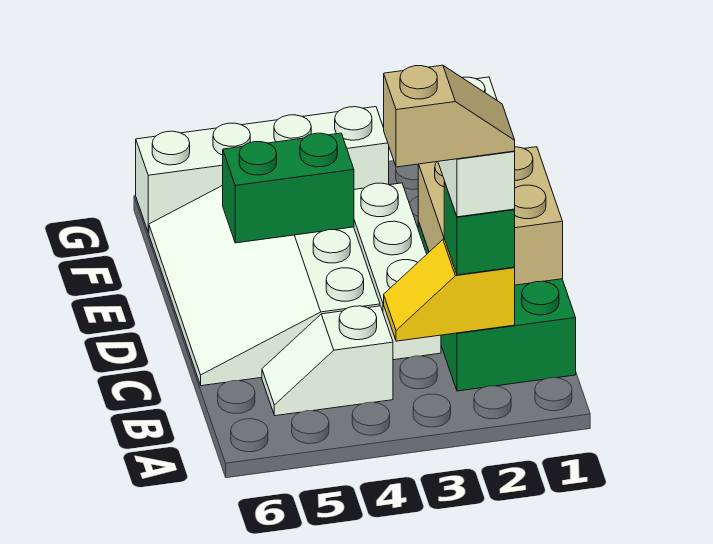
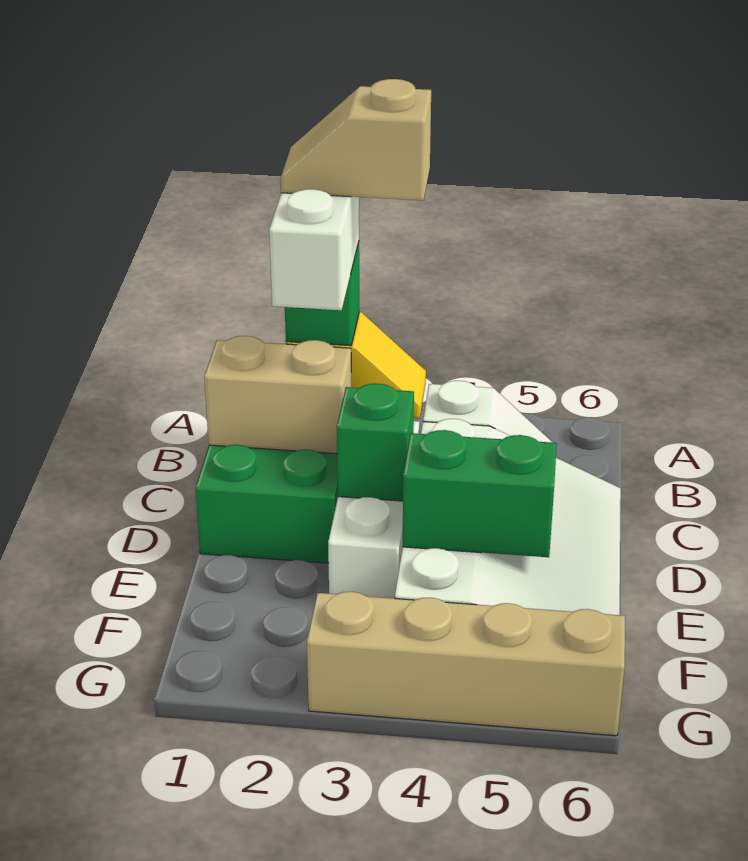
tan brick C1:D2 level 2 -> tan brick C1:C2 level 2
none -> green brick D3 level 2
white brick G3:G6 level 1 -> tan brick G3:G6 level 1

